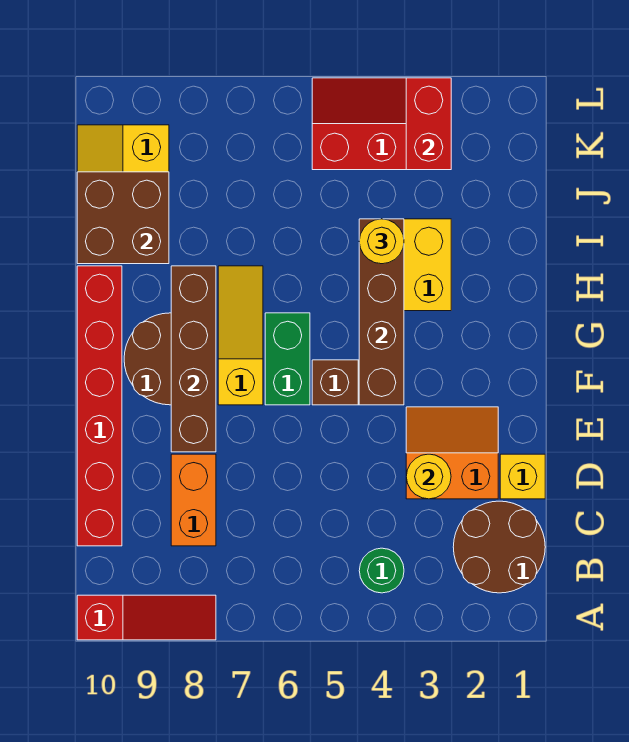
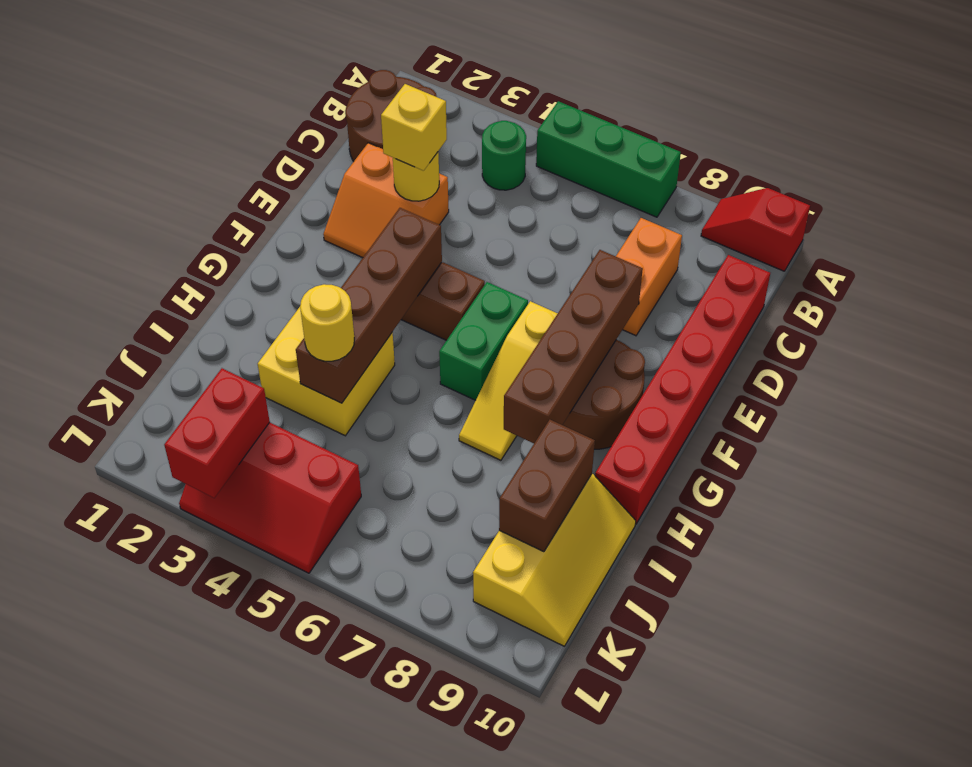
none -> green brick A5:A7 level 1
red slope A8:A10 level 1 top 10 -> red slope A9:A10 level 1 top 10
yellow brick D1 level 1 -> yellow brick D3 level 3
brown brick I9:J10 level 2 -> brown brick I9:J9 level 2

